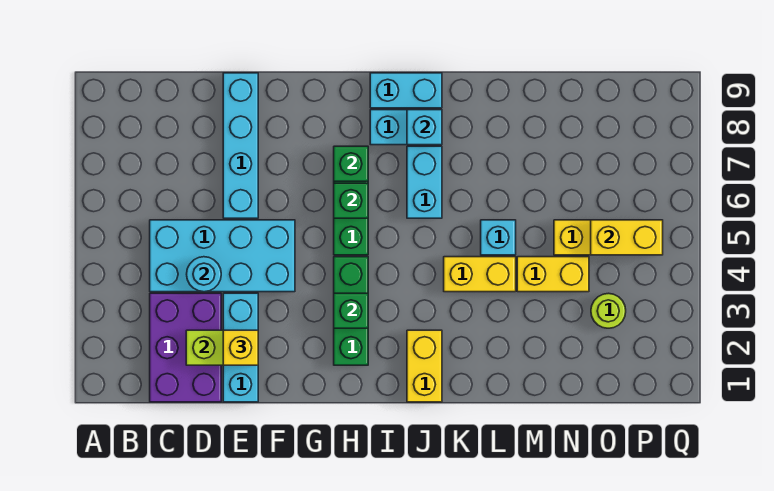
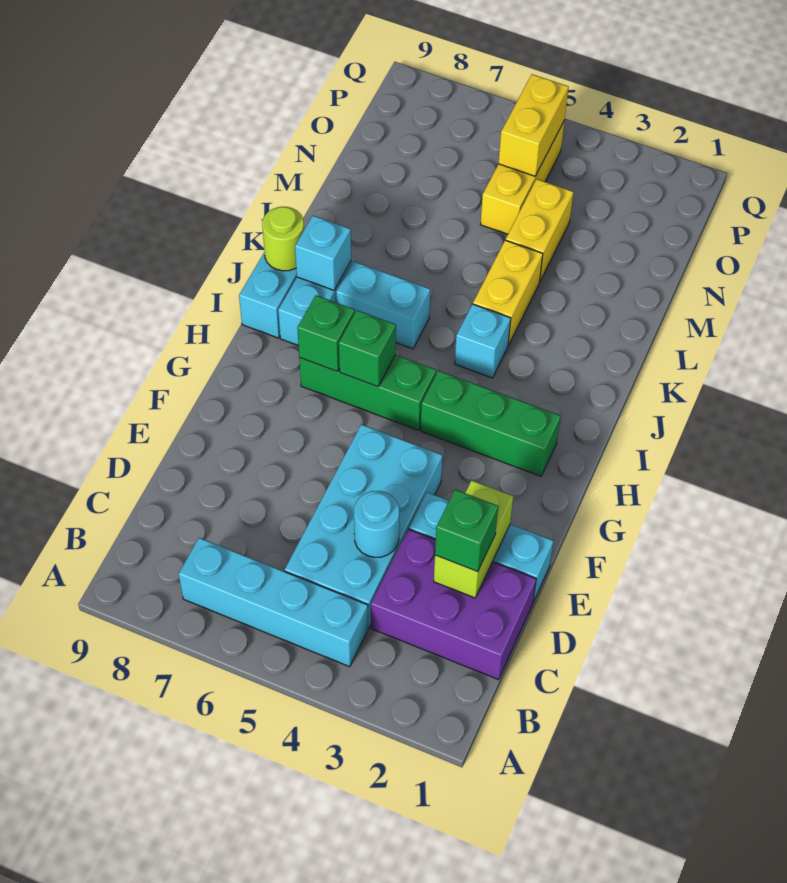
yellow brick E2 level 3 -> none
cyan brick E6:E9 level 1 -> cyan brick B4:B7 level 1
green brick H3 level 2 -> green brick D2 level 3
yellow brick J1:J2 level 1 -> none
cyan brick L5 level 1 -> cyan brick J4 level 1
lime round brick O3 level 1 -> lime round brick J9 level 2

